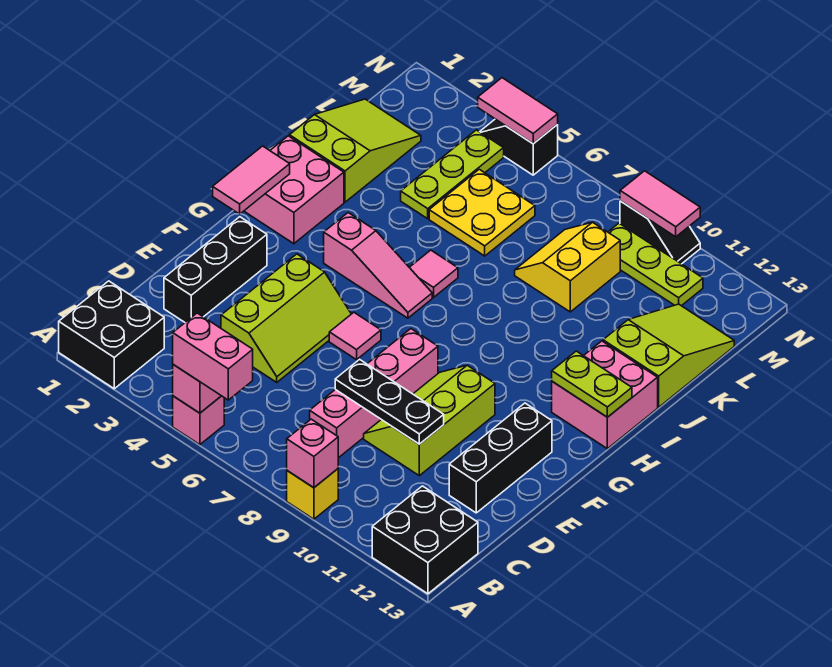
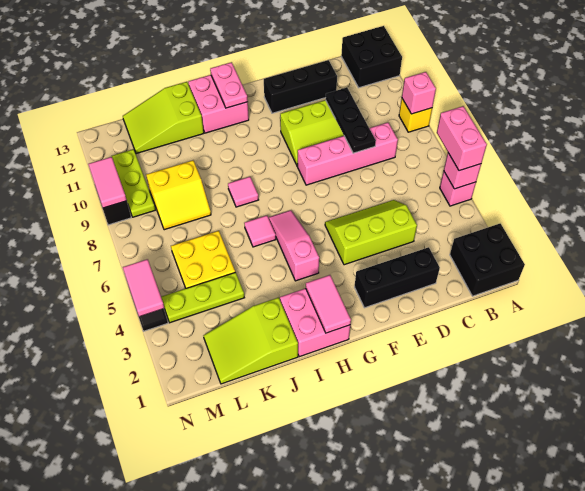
pink tile F6 level 1 -> pink tile I8 level 1
pink tile G1:H1 level 2 -> pink tile H1:H2 level 2
lime plate H12:H13 level 2 -> pink plate H12:H13 level 2

